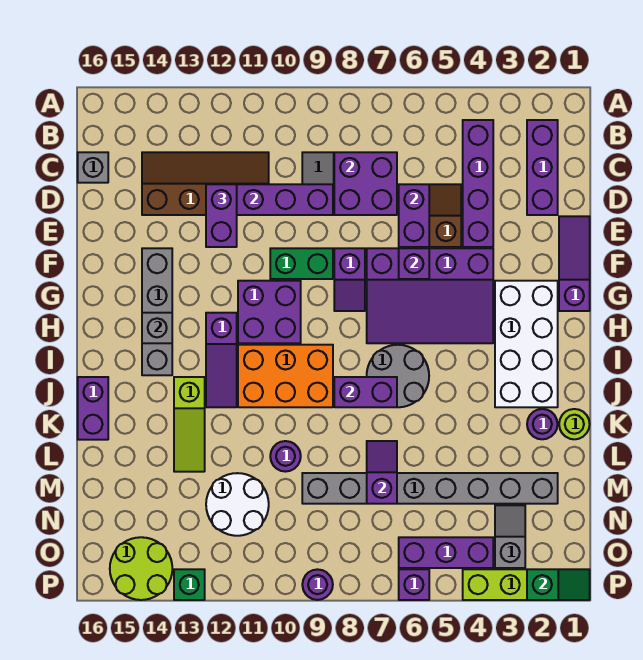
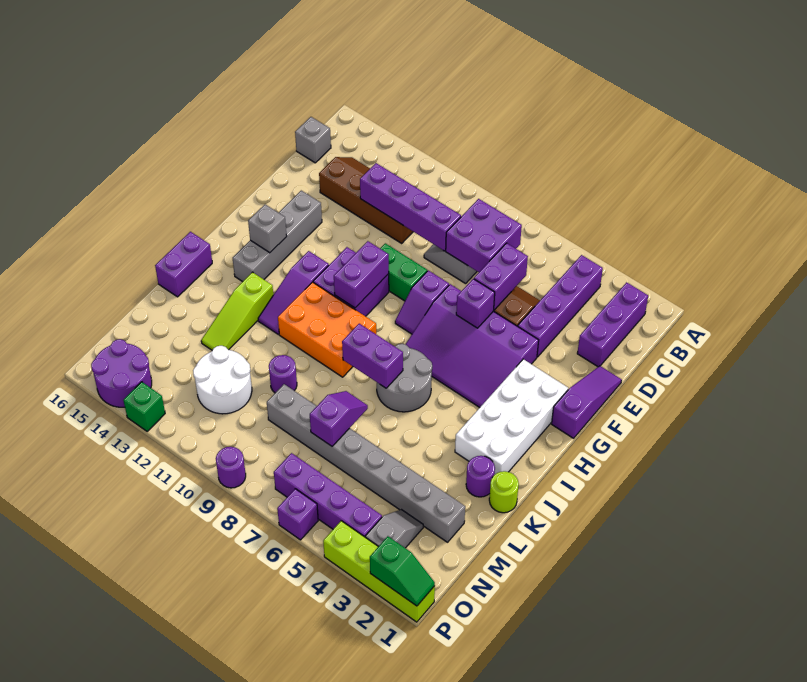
purple brick D12:E12 level 3 -> purple brick G10:H10 level 2
purple brick O4:O6 level 1 -> purple brick O4:O7 level 1
lime round brick O14:P15 level 1 -> purple round brick O14:P15 level 1

